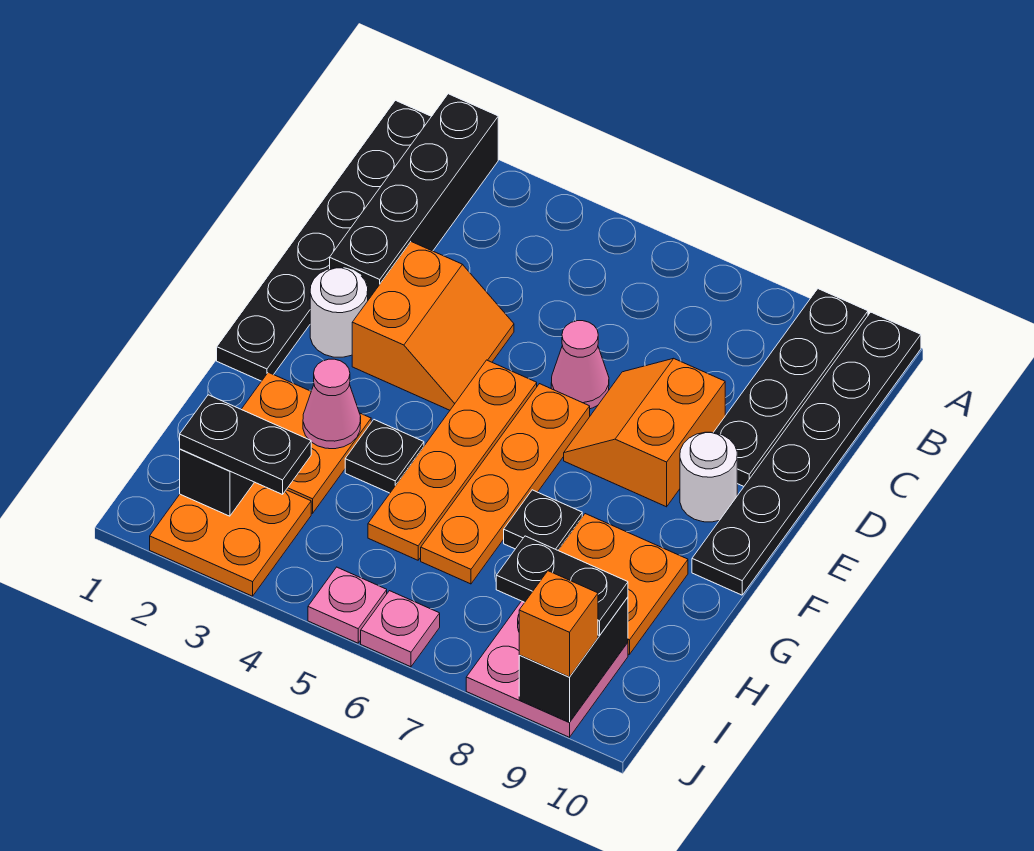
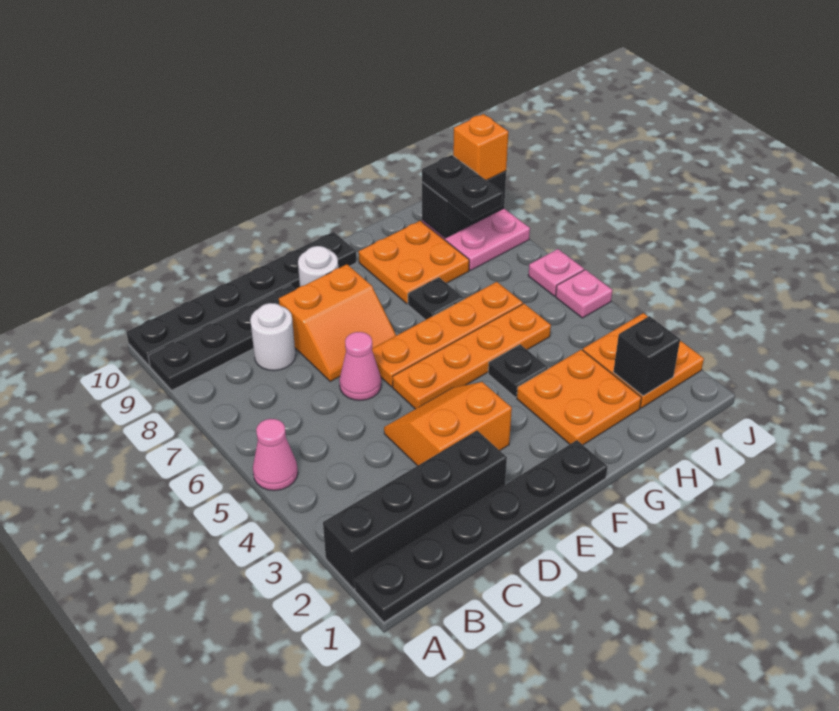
white round brick E2 level 1 -> white round brick C8 level 1
pink cone G3 level 2 -> pink cone A5 level 1
black plate I2:I3 level 3 -> none

